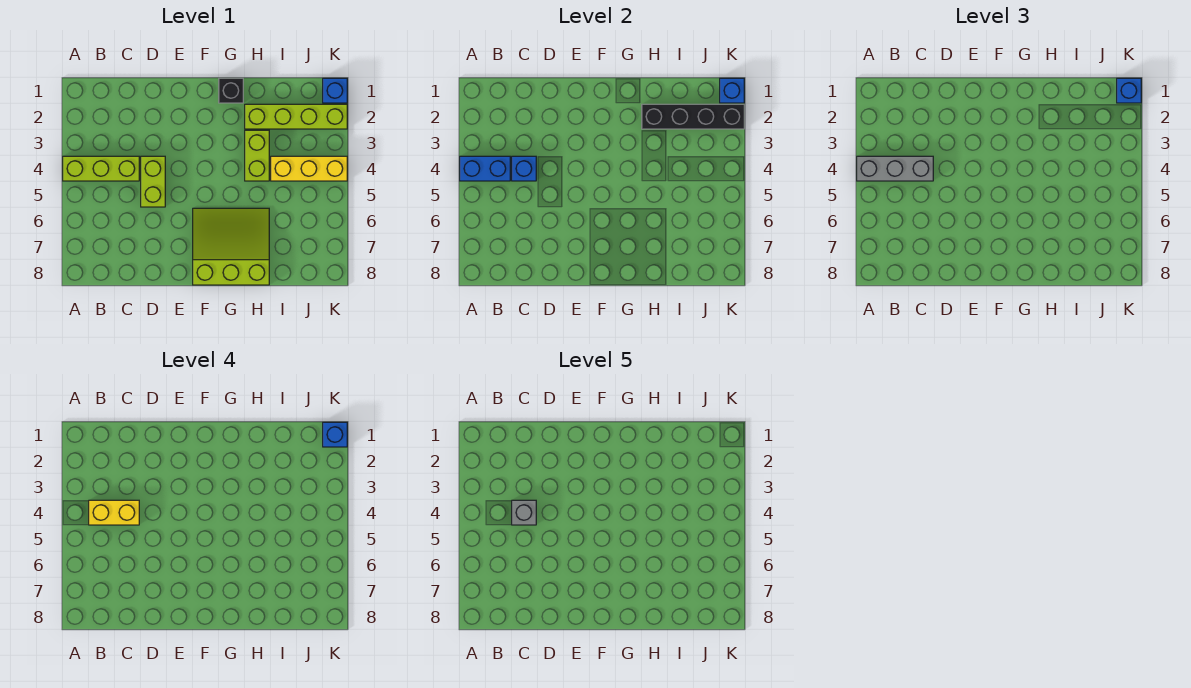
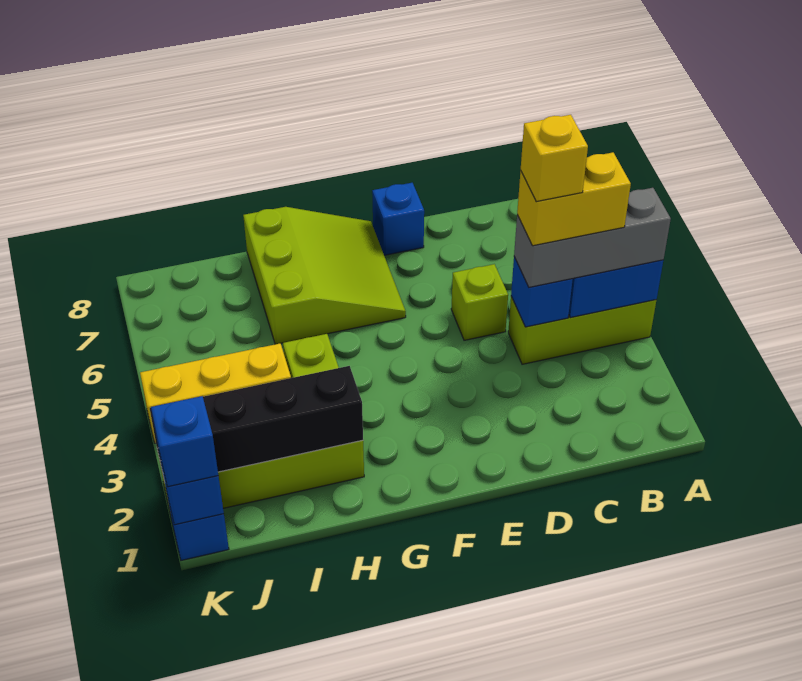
grey brick C4 level 5 -> yellow brick C4 level 5
lime brick D4:D5 level 1 -> lime brick D5 level 1
lime slope F6:H8 level 1 top 8 -> lime slope F6:H8 level 1 top H
black brick G1 level 1 -> none
blue brick K1 level 4 -> blue brick E8 level 1

